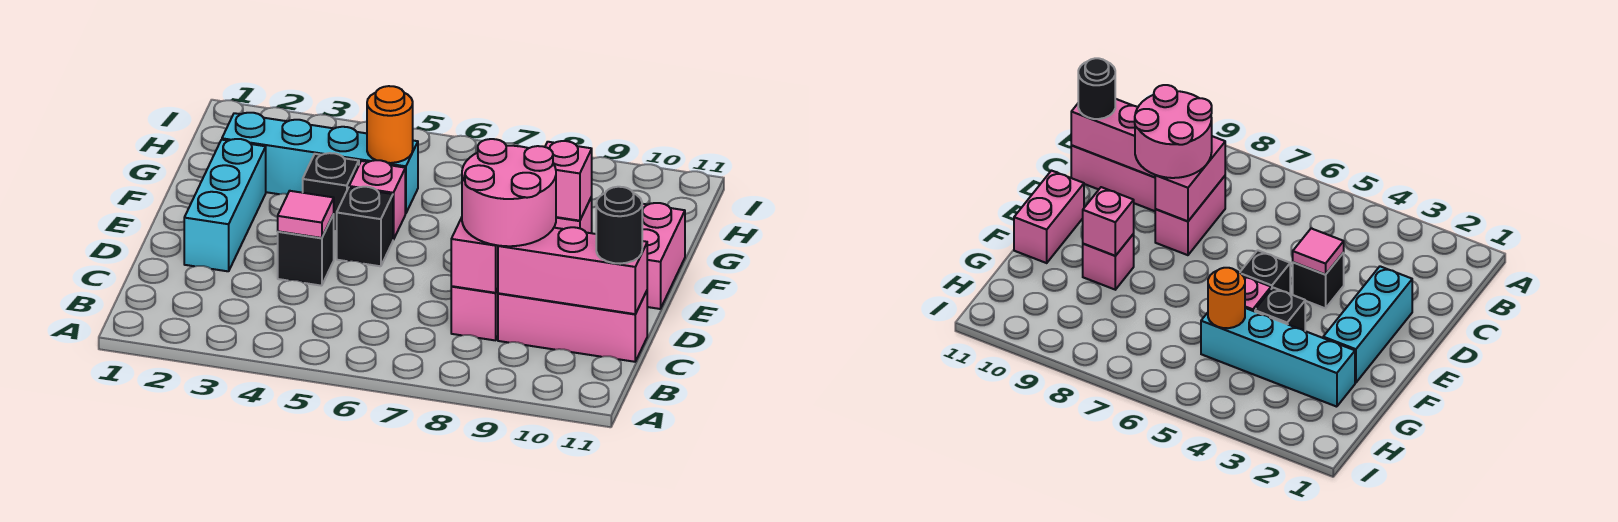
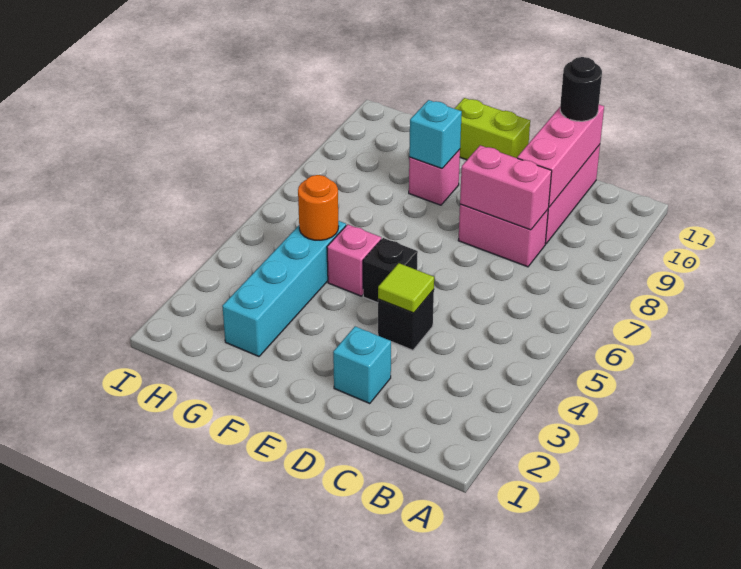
pink round brick C8:D9 level 3 -> none
cyan brick D2:F2 level 1 -> cyan brick D2 level 1
pink tile D4 level 2 -> lime tile D4 level 2
pink brick E11:F11 level 1 -> lime brick E11:F11 level 1
black brick F4 level 1 -> none
pink brick F9 level 2 -> cyan brick F9 level 2

